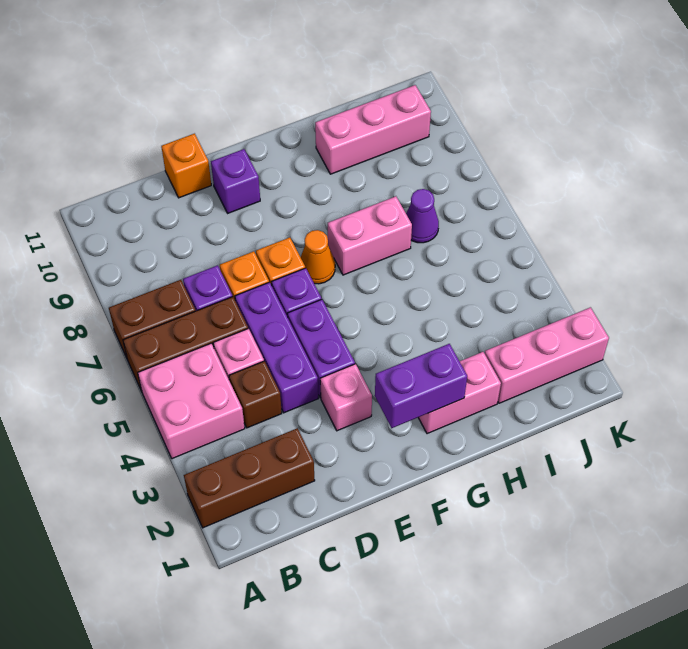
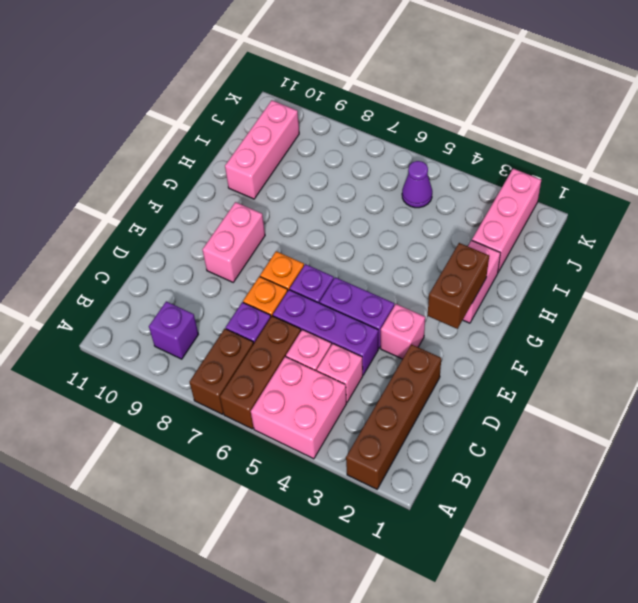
brown brick A2:C2 level 1 -> brown brick A2:D2 level 1
brown brick C4 level 1 -> pink brick C4 level 1
orange brick D11 level 1 -> none
purple brick E10 level 1 -> purple brick B9 level 1
purple brick F2:G2 level 2 -> brown brick F2:G2 level 2
orange cone F7 level 1 -> none
pink brick G7:H7 level 1 -> pink brick E9:F9 level 1
purple cone I7 level 1 -> purple cone J5 level 1

